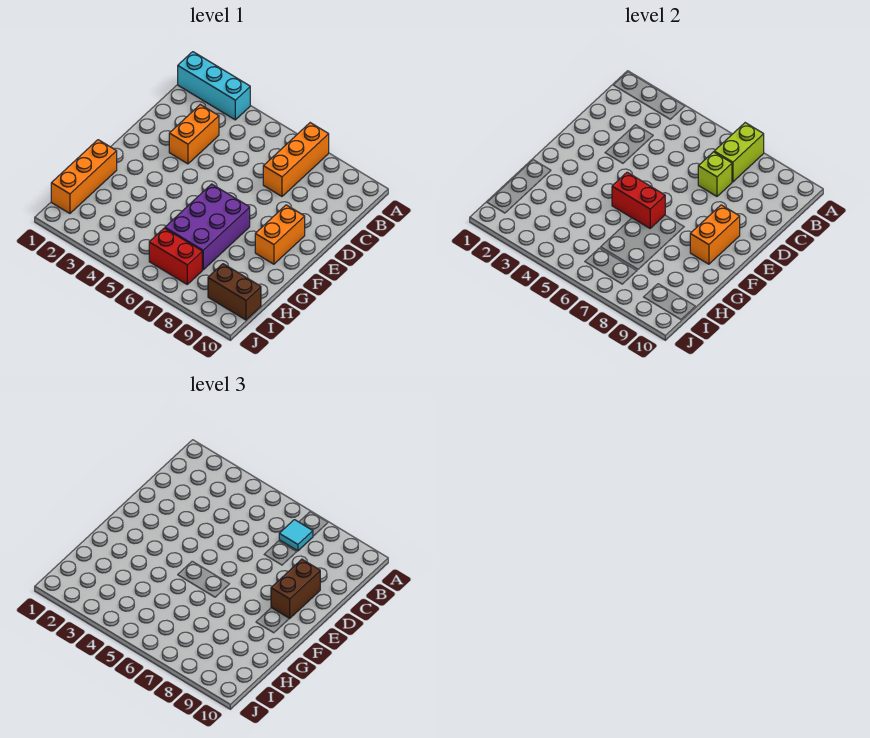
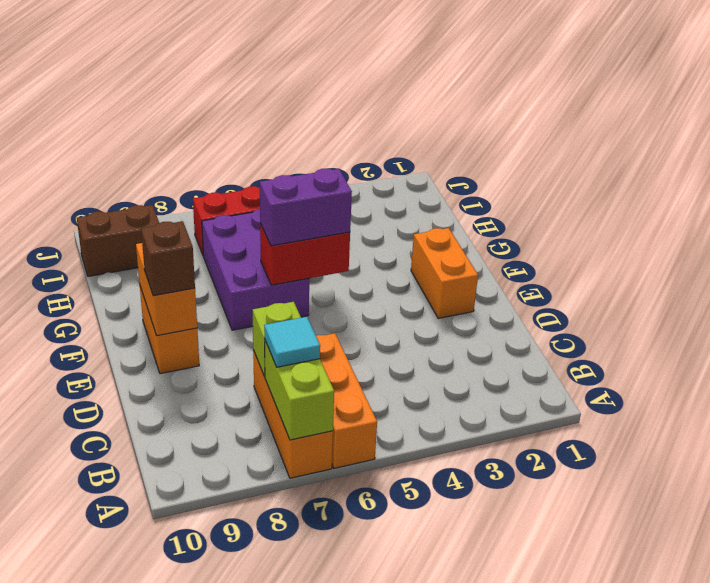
cyan brick A1:A3 level 1 -> none
orange brick C3:D3 level 1 -> orange brick E2:F2 level 1
brown brick D9:E9 level 3 -> brown brick E9 level 3
none -> purple brick F5:F6 level 3
orange brick G1:I1 level 1 -> orange brick A6:C6 level 1

